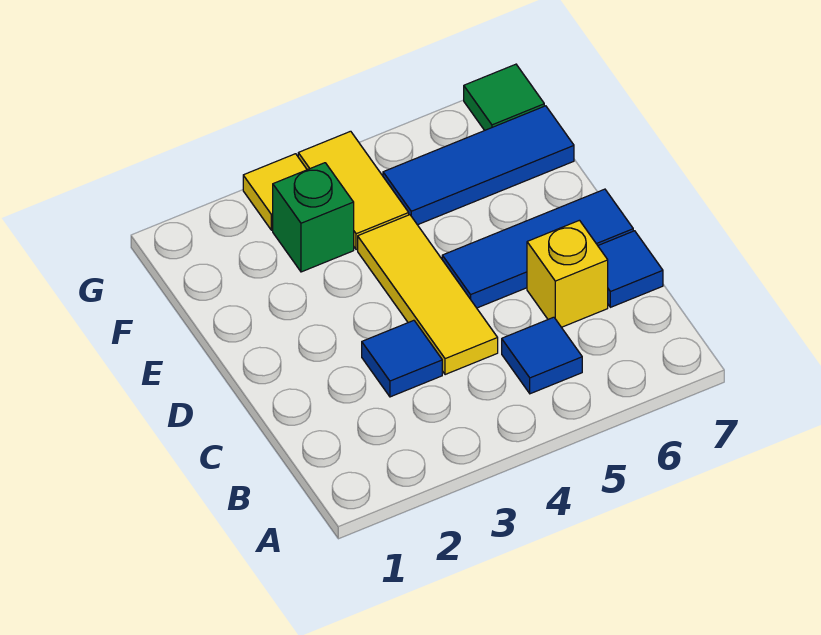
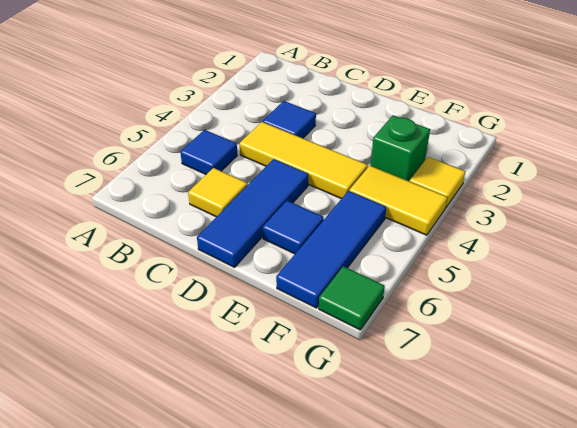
yellow brick C6 level 1 -> yellow tile C6 level 1
blue tile C7 level 1 -> blue tile E6 level 1

